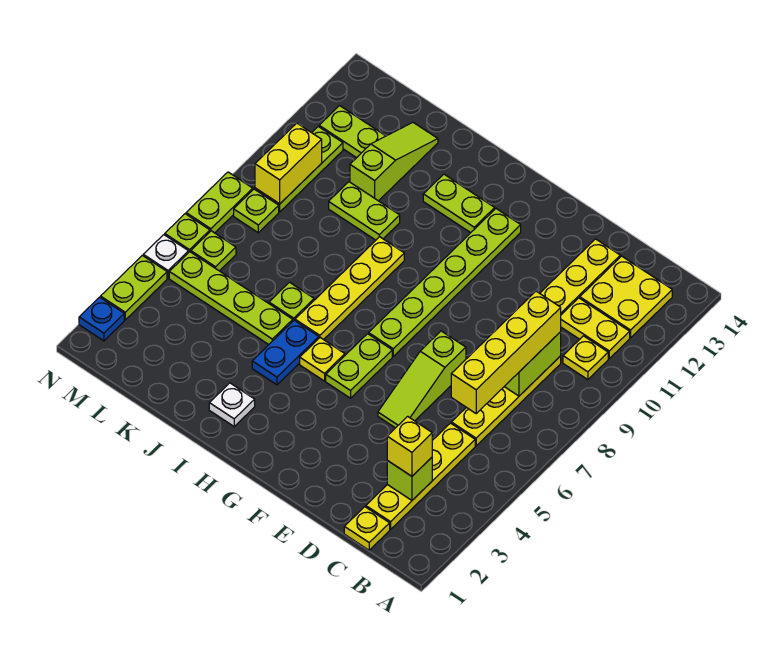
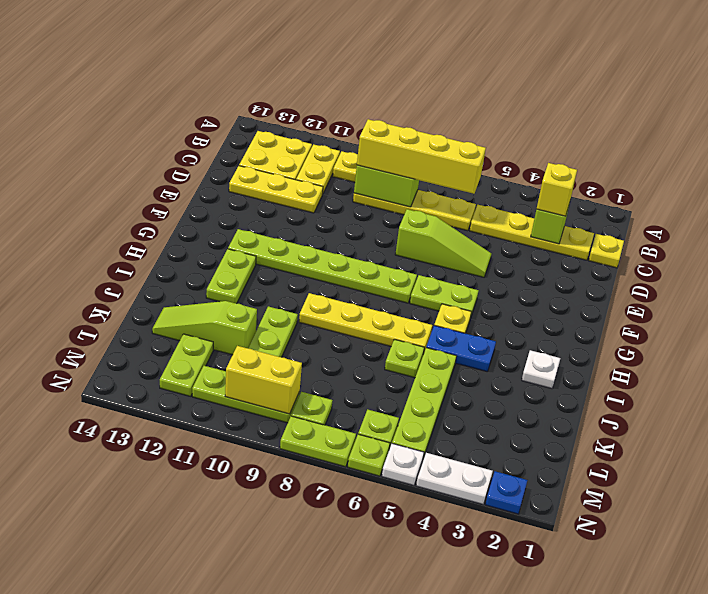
lime plate N3:N4 level 1 -> white plate N3:N4 level 1

